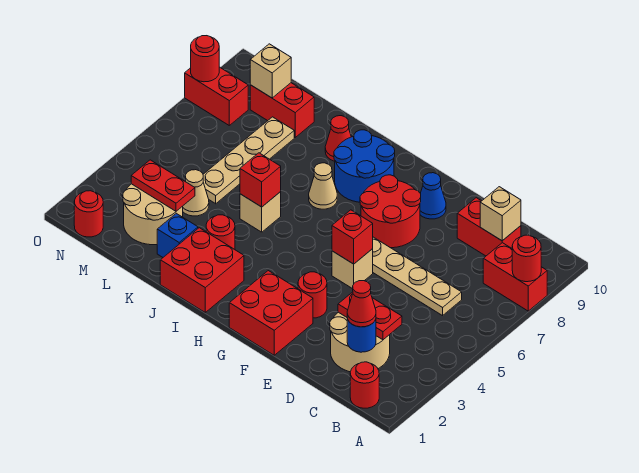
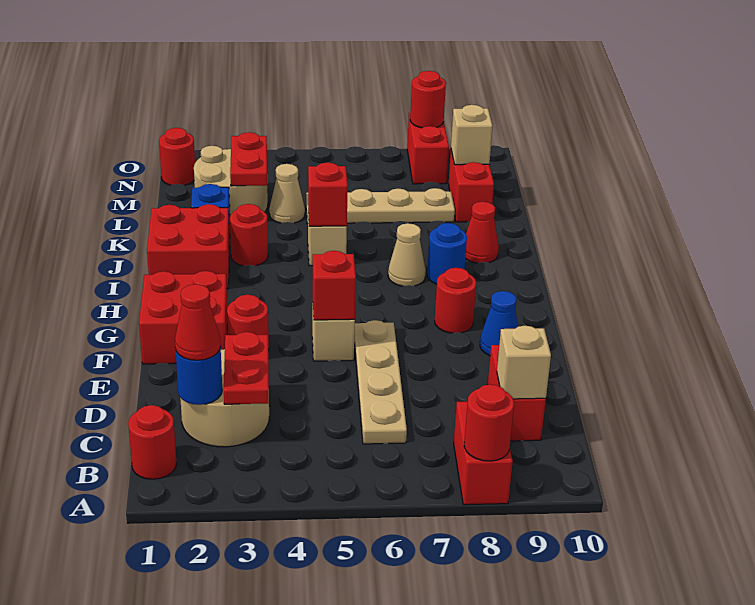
red round brick F7:G8 level 1 -> red round brick G8 level 1
blue round brick H8:I9 level 1 -> blue round brick I8 level 1

